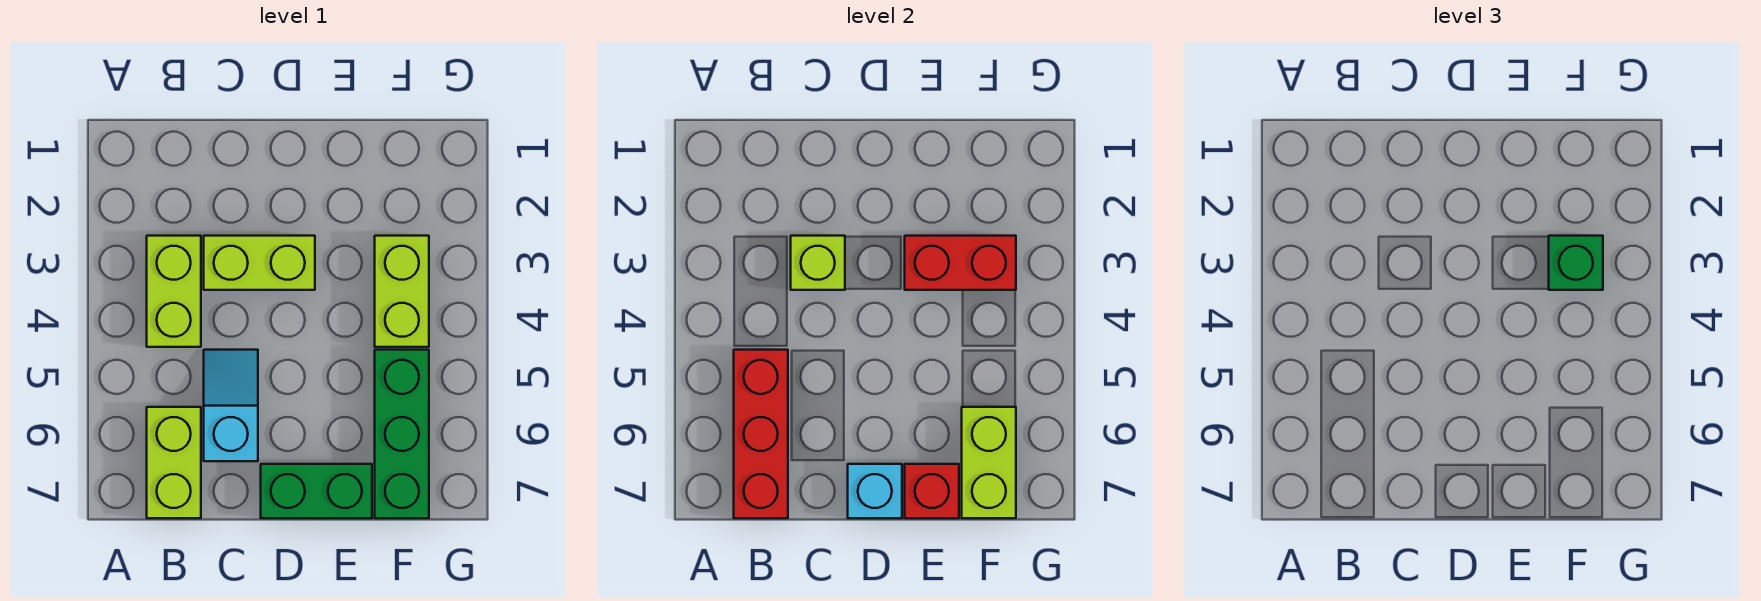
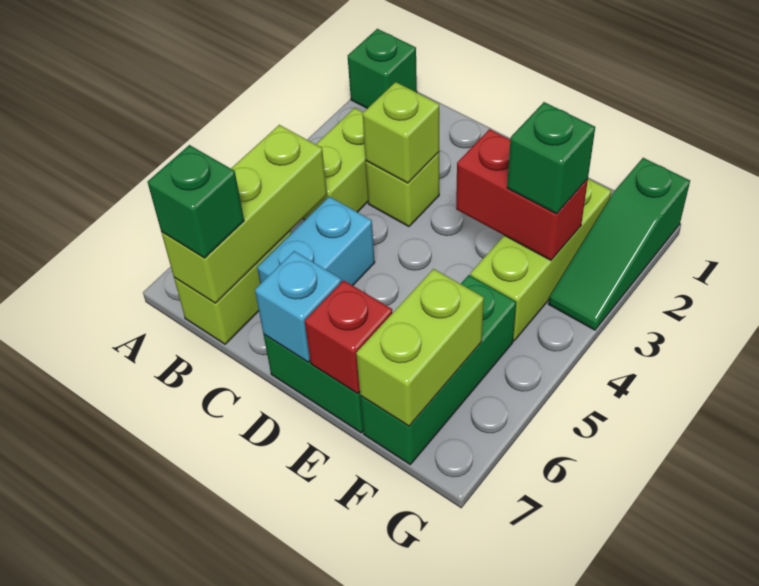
none -> green brick A1 level 1
red brick B5:B7 level 2 -> lime brick B5:B7 level 2
none -> green brick B7 level 3
lime brick C3:D3 level 1 -> lime brick C3 level 1
cyan slope C5:C6 level 1 top 6 -> cyan brick C5:C6 level 1
lime brick F3:F4 level 1 -> lime brick F2:F4 level 1
none -> green slope G1:G3 level 1 top 1

